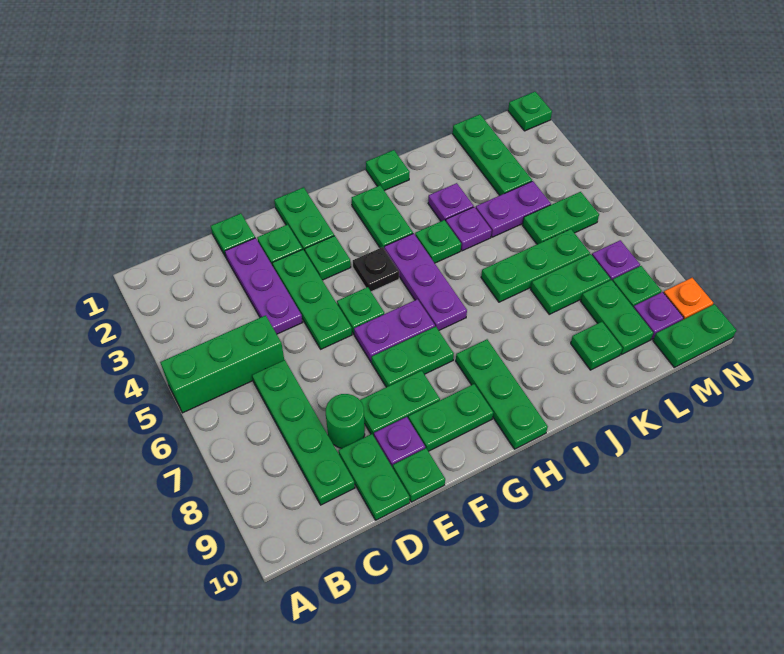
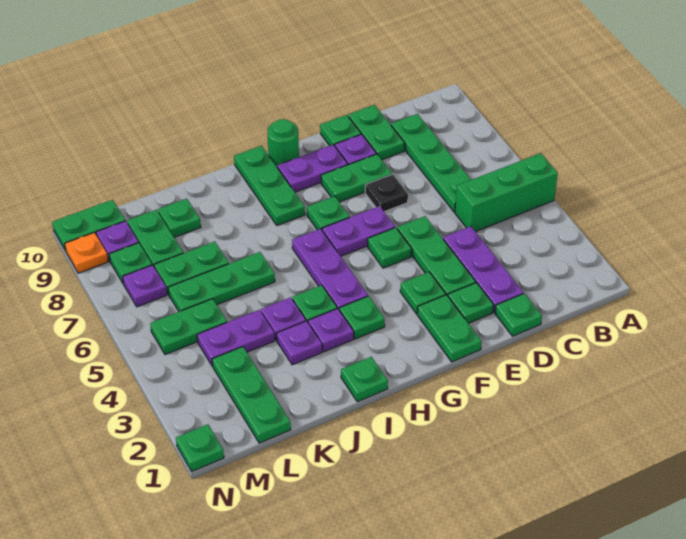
green round brick D8 level 1 -> green round brick G10 level 1
green plate F7:G7 level 1 -> green plate G7 level 1
green plate F9:G9 level 1 -> purple plate F9:G9 level 1
black plate G4 level 1 -> black plate E7 level 1
green plate H2:H3 level 1 -> green plate H3 level 1
none -> purple plate I3 level 1

